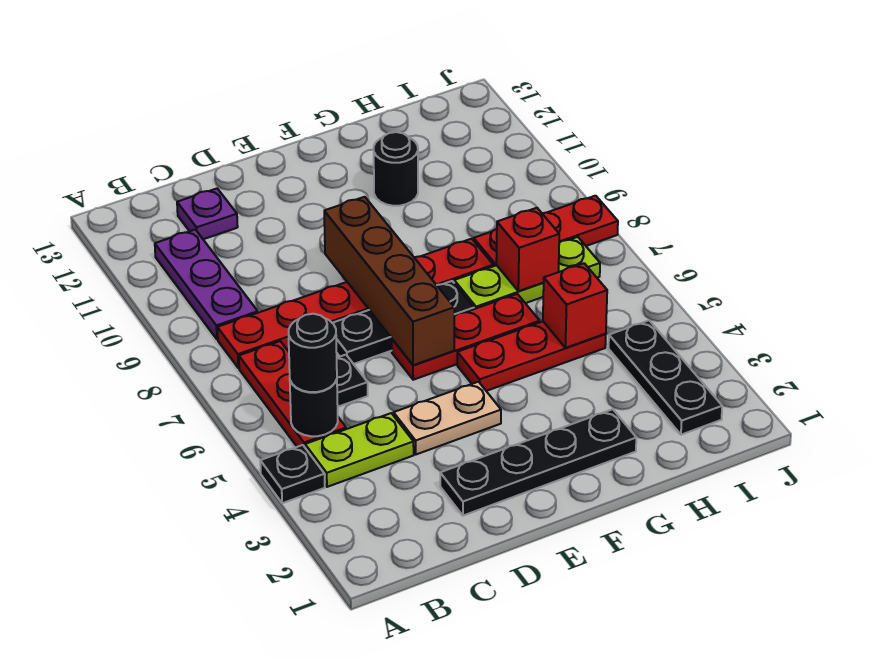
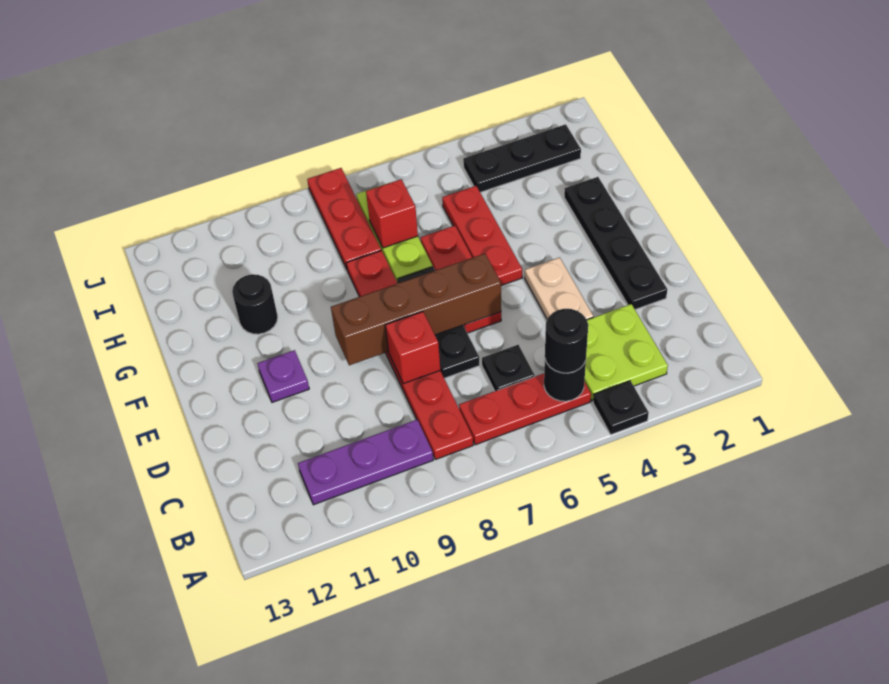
lime plate B4:C4 level 1 -> lime plate B3:C4 level 1
purple plate C12 level 1 -> purple plate E11 level 1
red brick H5 level 2 -> red brick D8 level 2

